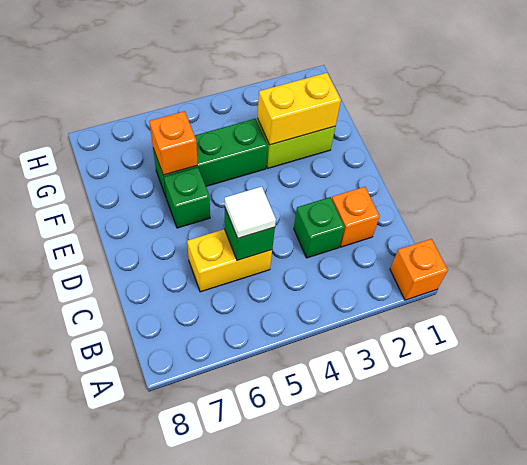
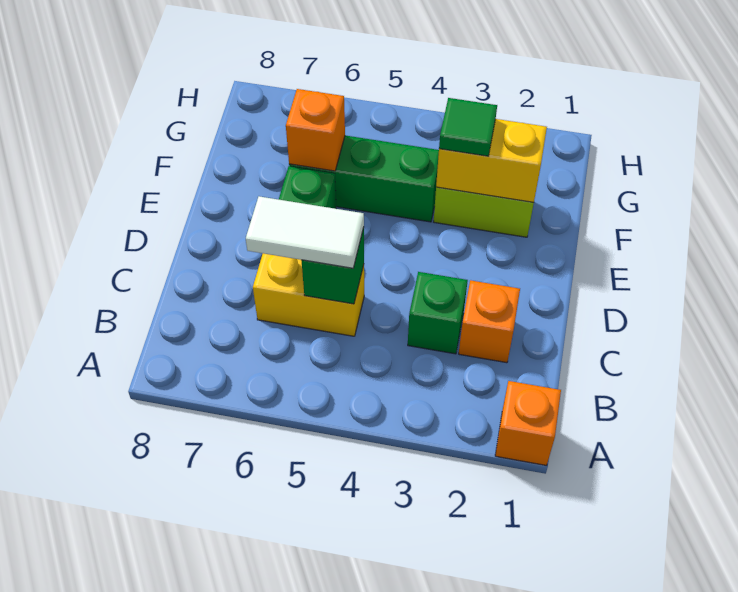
white tile C5 level 3 -> white tile C5:C6 level 3
none -> green tile F3 level 3

